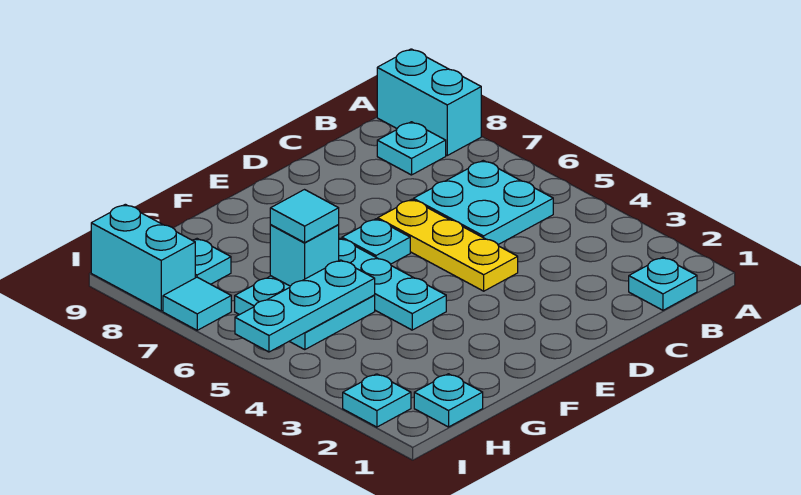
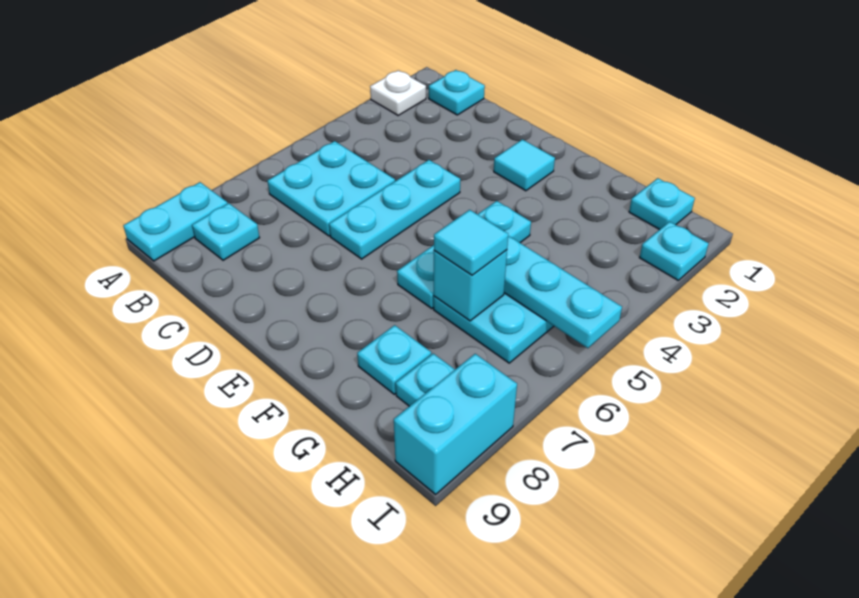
none -> white plate A2 level 1
cyan brick A8:A9 level 1 -> cyan plate A8:A9 level 1
yellow plate D4:D6 level 1 -> cyan plate D4:D6 level 1
cyan plate E6 level 1 -> cyan plate G8 level 1
cyan tile I7 level 1 -> cyan tile E2 level 1

